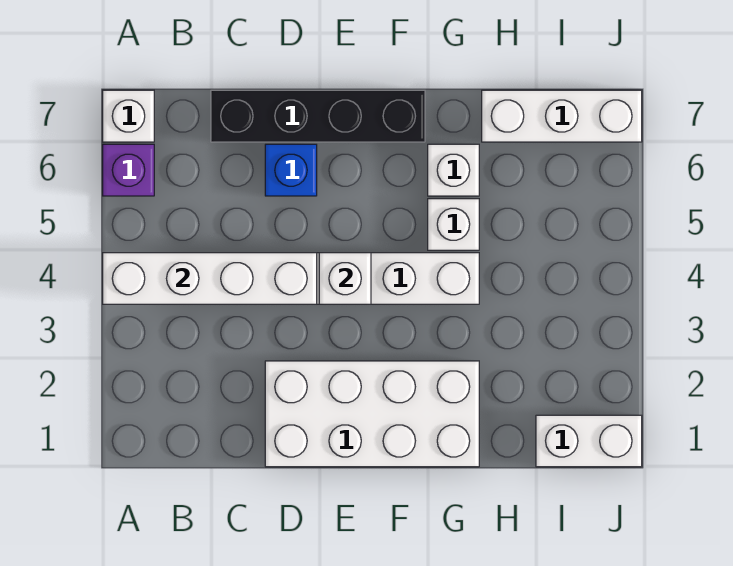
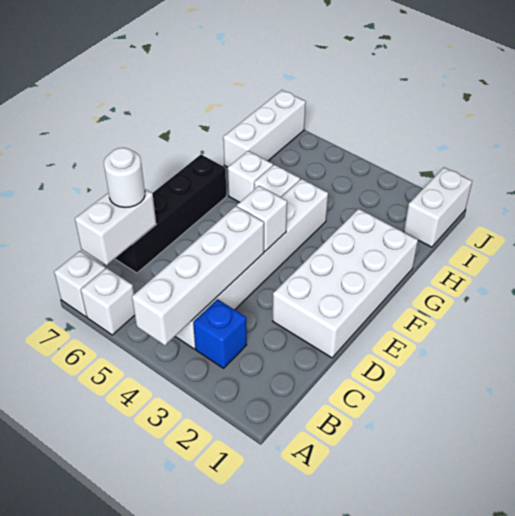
purple brick A6 level 1 -> white brick A6 level 1
none -> white brick B7:C7 level 2
none -> white round brick C7 level 3
blue brick D6 level 1 -> blue brick B3 level 1

